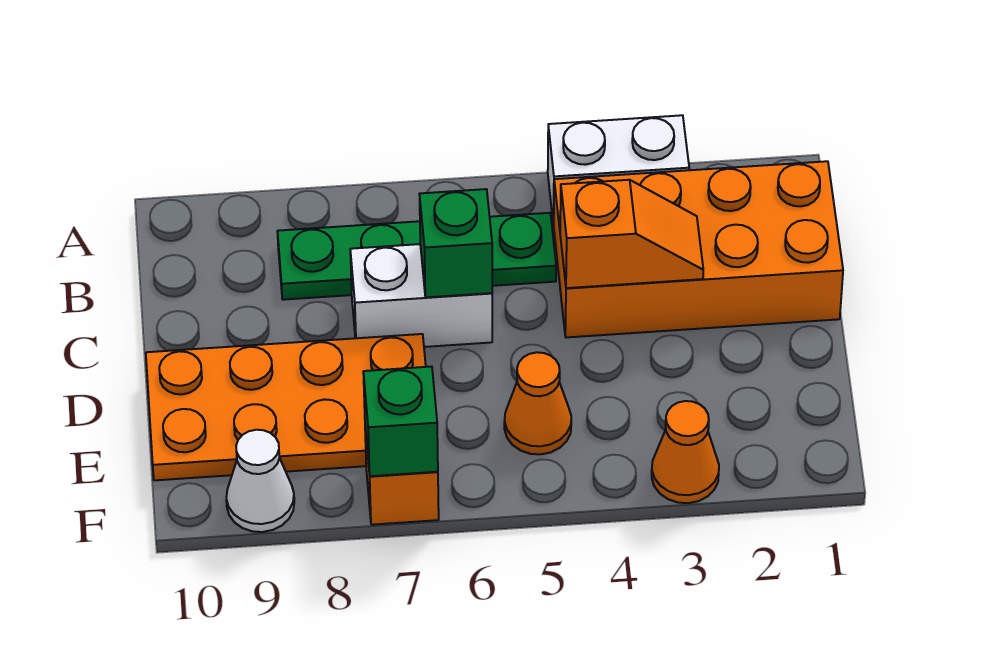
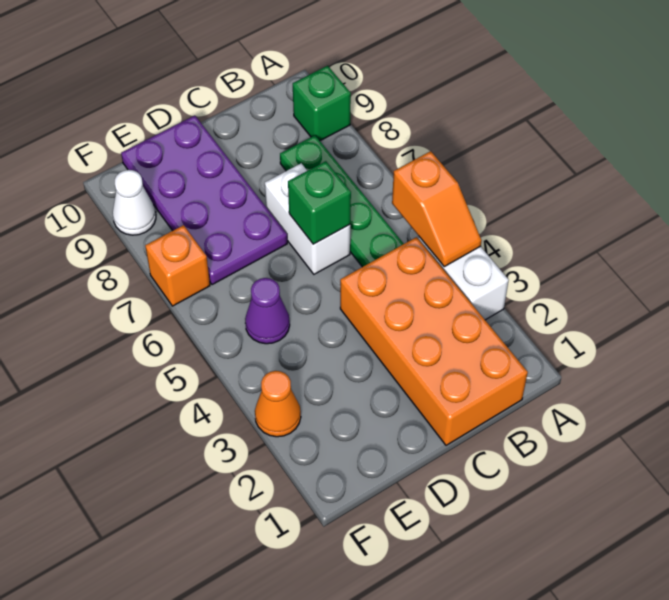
orange slope C3:C4 level 2 top 4 -> orange slope A4:A5 level 2 top 5
orange plate D7:E10 level 1 -> purple plate D7:E10 level 1
orange cone E5 level 1 -> purple cone E5 level 1
green brick F7 level 2 -> green brick A9 level 1

